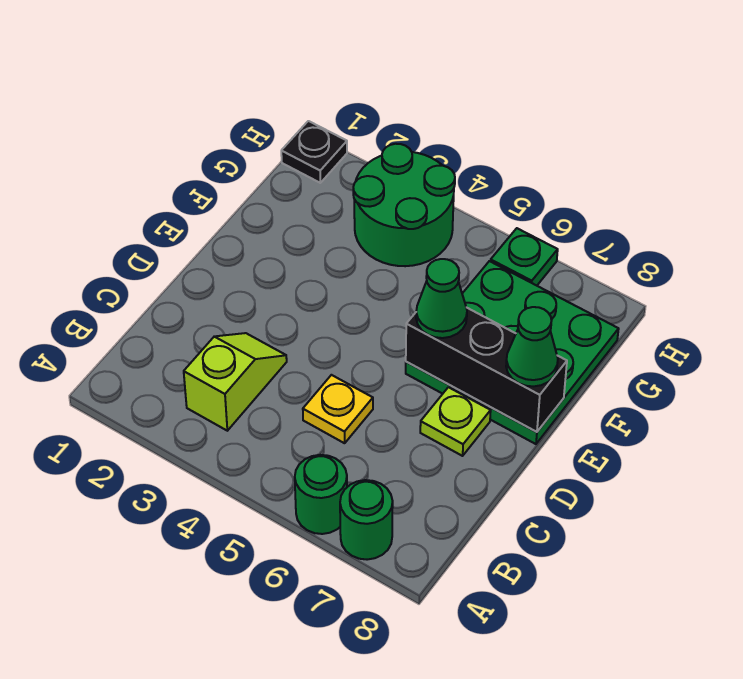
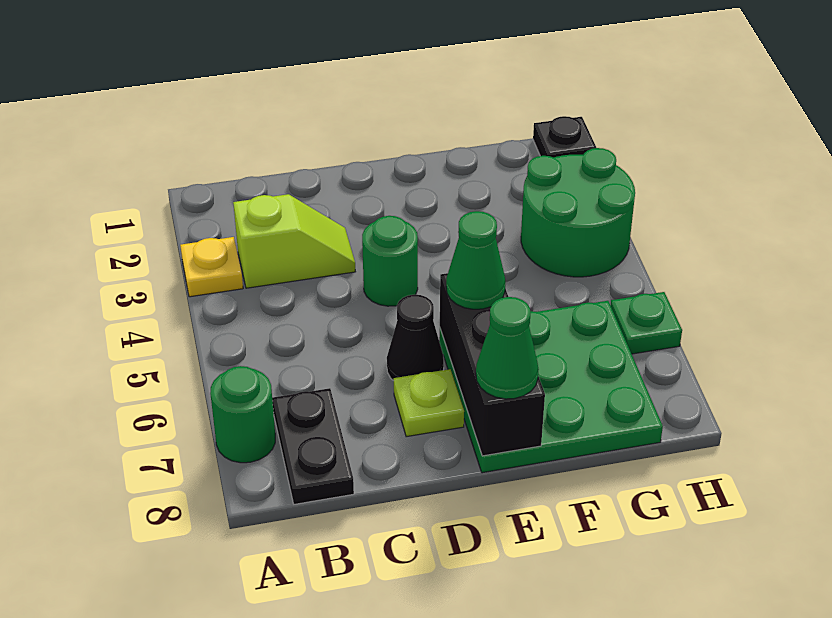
green round brick A6 level 1 -> green round brick D4 level 1
none -> black plate B7:B8 level 1
yellow plate C5 level 1 -> yellow plate A3 level 1
none -> black cone D6 level 1

